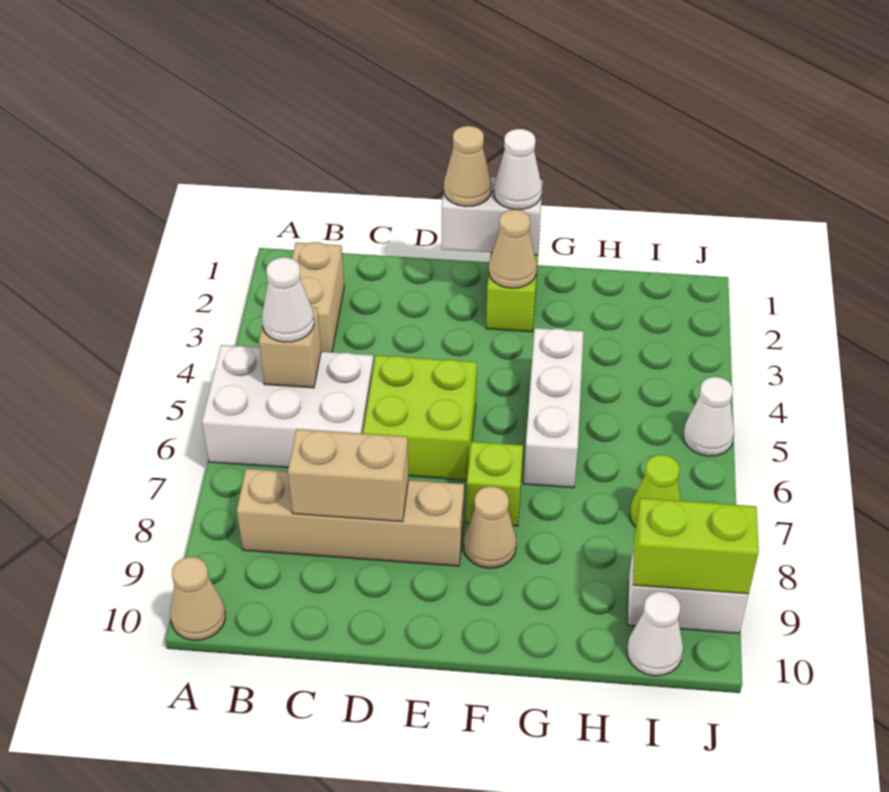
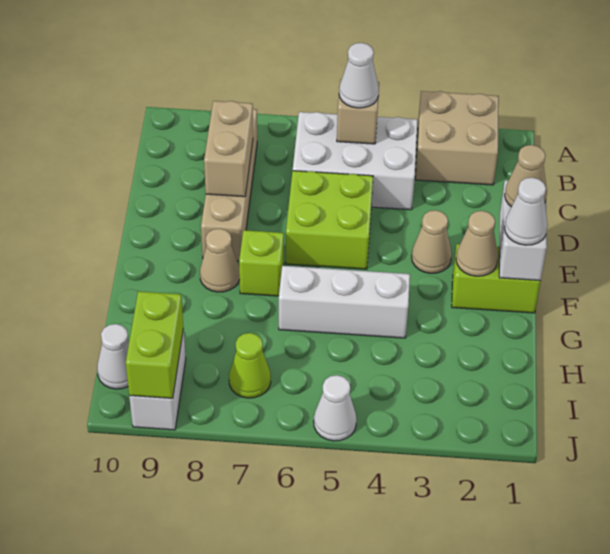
white brick A5:C6 level 1 -> white brick B4:C6 level 1
tan cone A10 level 1 -> tan cone E3 level 1
tan brick B2:B3 level 1 -> tan brick A2:B3 level 1

